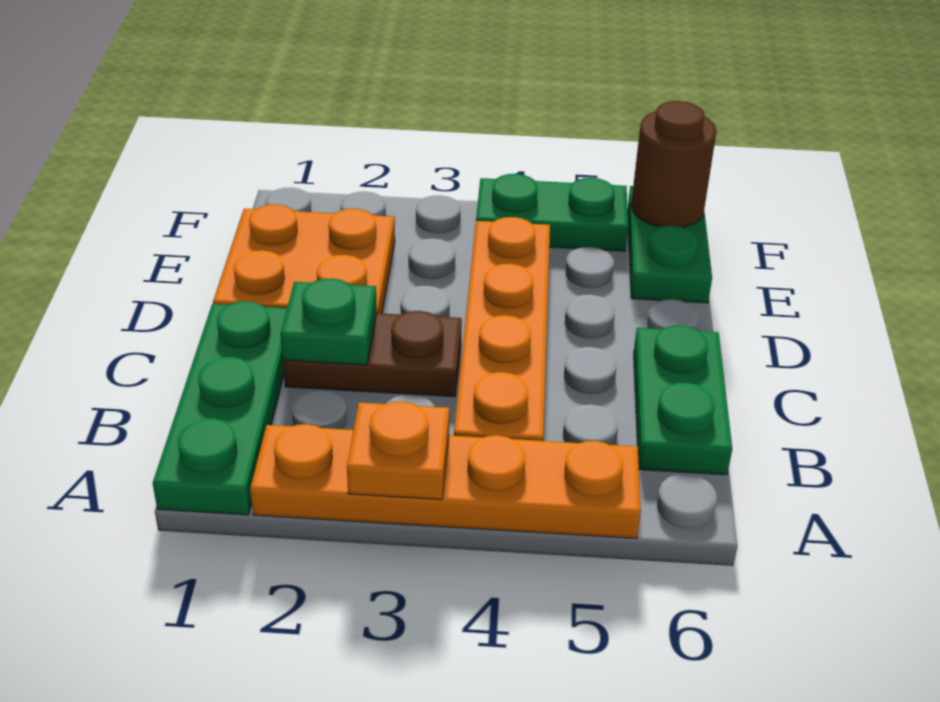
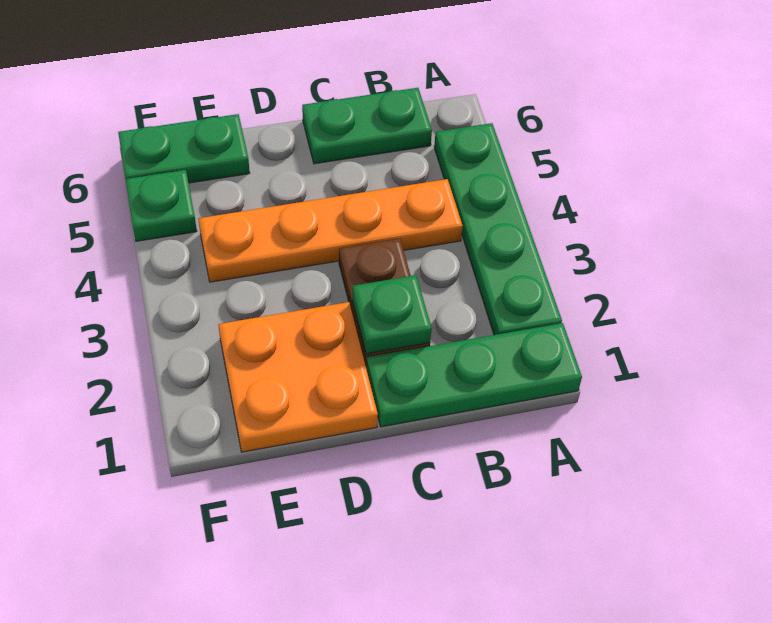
orange plate A2:A5 level 1 -> green plate A2:A5 level 1
orange plate A3 level 2 -> none
green plate F4:F5 level 1 -> green plate F5 level 1
brown round brick F6 level 2 -> none

